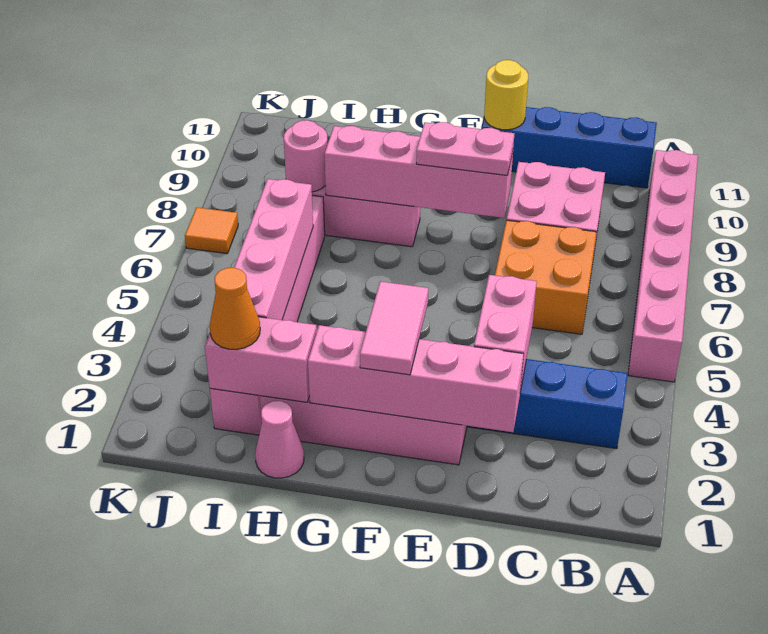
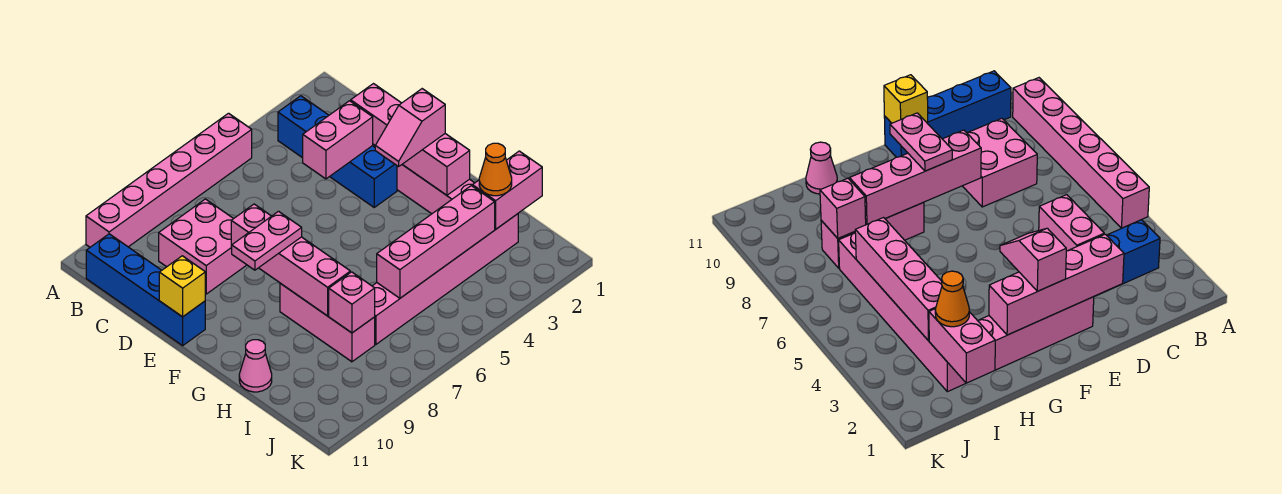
orange brick C6:D7 level 1 -> none
pink plate E8:F8 level 3 -> pink plate F8:F9 level 3
yellow round brick E11 level 2 -> yellow brick E11 level 2
pink tile F2:F3 level 3 -> pink slope F2:F3 level 3 top 2
pink cone H1 level 1 -> pink cone H11 level 1
pink brick H2:I2 level 2 -> pink brick I1:I2 level 2
pink round brick I8 level 2 -> pink brick I8 level 2
orange tile K7 level 1 -> none

